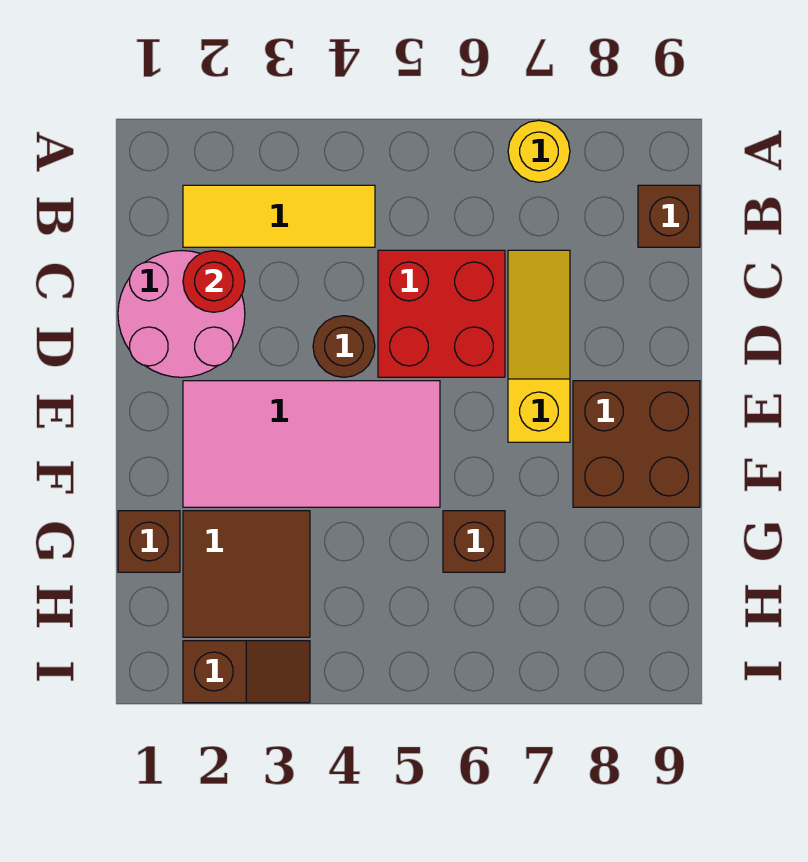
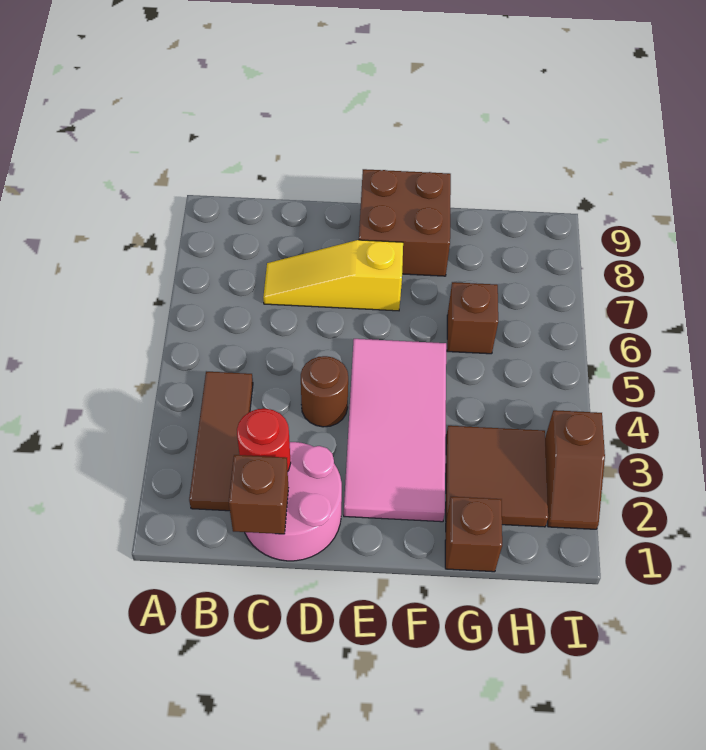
yellow round brick A7 level 1 -> none
yellow tile B2:B4 level 1 -> brown tile B2:B4 level 1
brown brick B9 level 1 -> brown brick C1 level 2
red brick C5:D6 level 1 -> none
brown slope I2:I3 level 1 top 2 -> brown slope I2:I3 level 1 top 3

